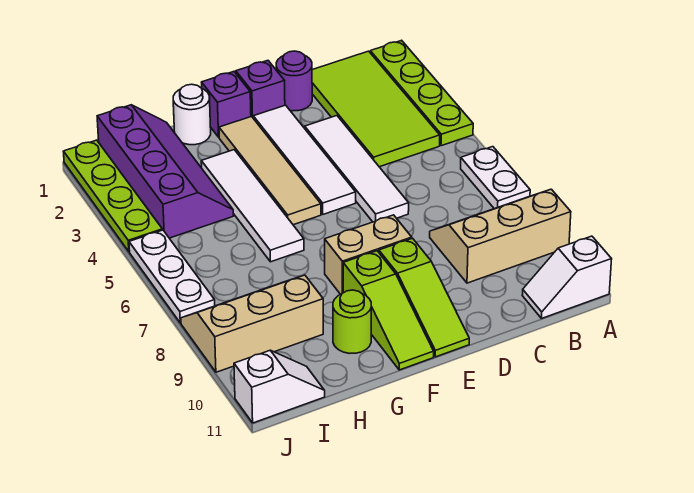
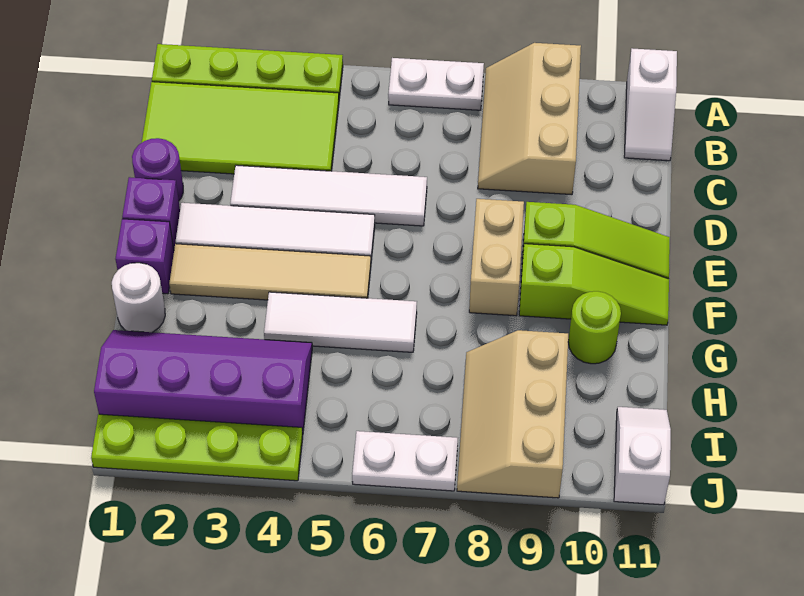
white tile G3:G6 level 1 -> white tile G4:G6 level 1
white plate J5:J7 level 1 -> white plate J6:J7 level 1

